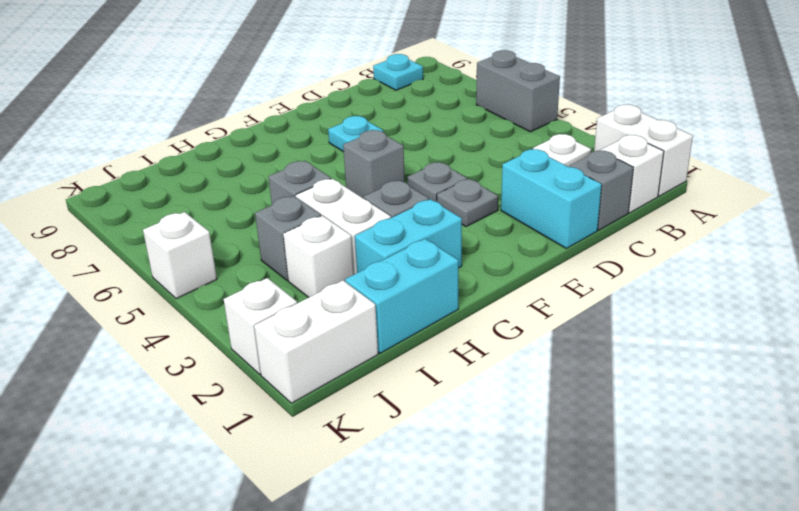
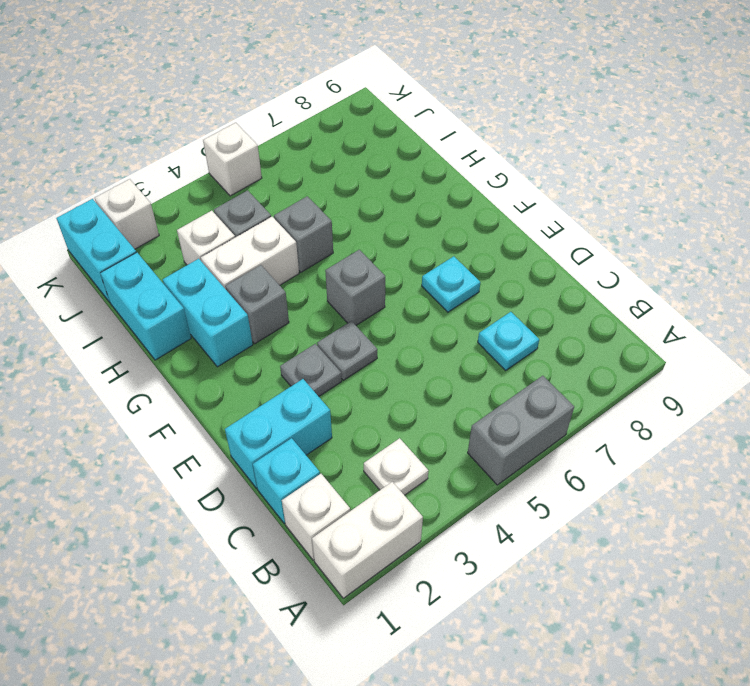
cyan plate B9 level 1 -> cyan plate C7 level 1
grey brick C1 level 1 -> cyan brick C1 level 1
white brick J1:K1 level 1 -> cyan brick J1:K1 level 1

